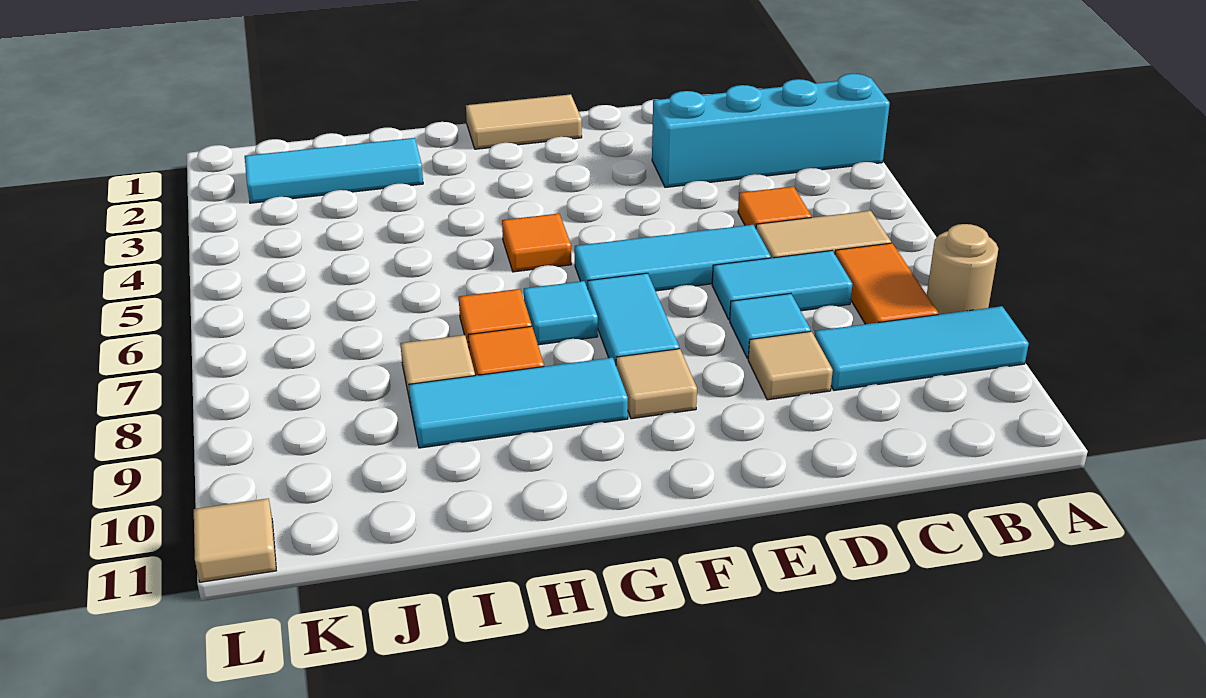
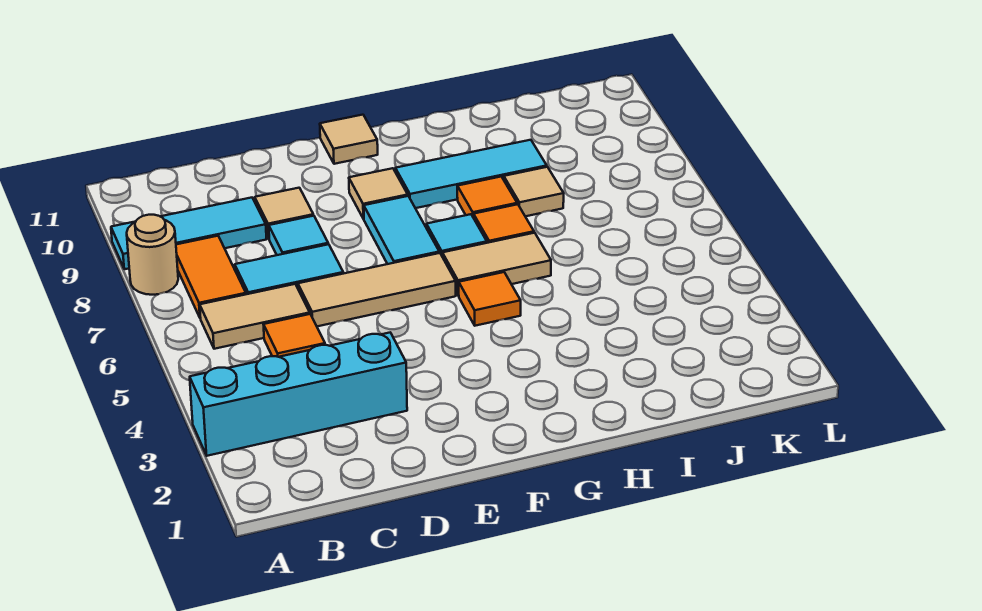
cyan tile D6:F6 level 1 -> tan tile D6:F6 level 1
tan tile F1:G1 level 1 -> tan tile G6:H6 level 1
cyan tile I2:K2 level 1 -> none
tan tile L11 level 1 -> tan tile F11 level 1

